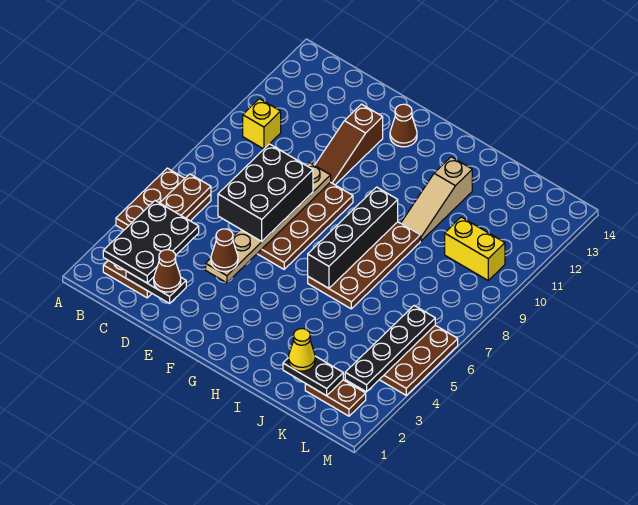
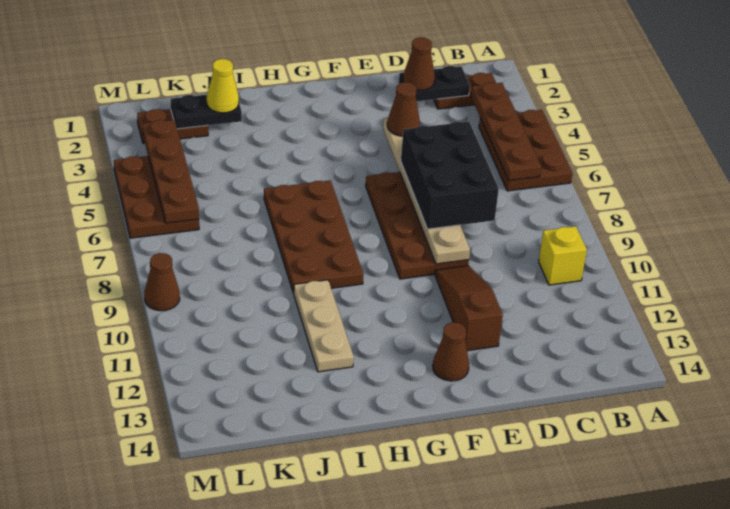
black plate B2:C4 level 3 -> none
black brick H6:H9 level 2 -> none
tan slope I10:I12 level 1 top 12 -> tan plate I10:I12 level 1
yellow brick K10:L10 level 1 -> none
black plate L3:L6 level 2 -> brown plate L3:L6 level 2
none -> brown cone M9 level 1

